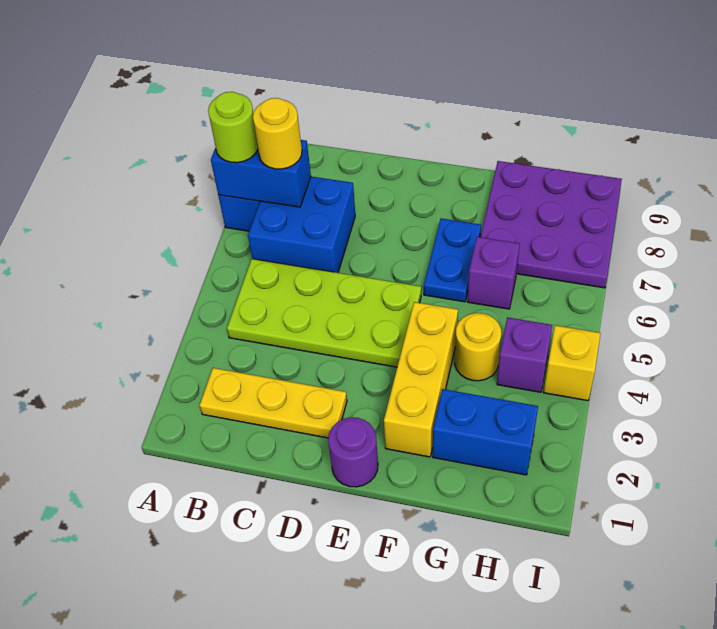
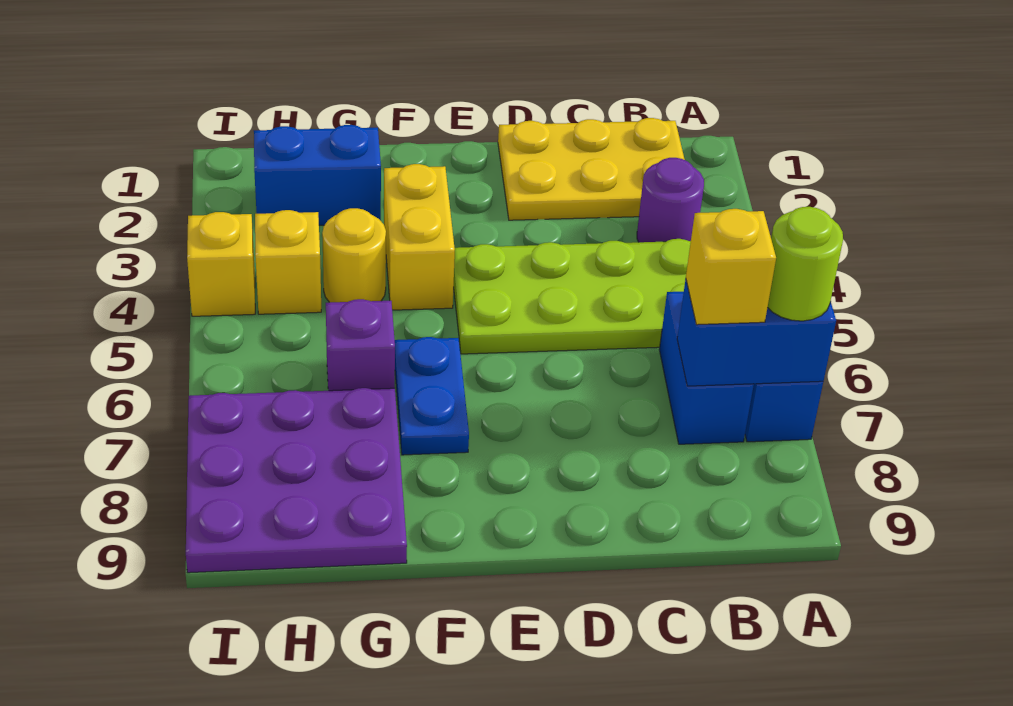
yellow plate B2:D2 level 1 -> yellow plate B1:D2 level 1
blue brick B6:C7 level 1 -> blue brick B6:B7 level 1
yellow round brick B7 level 3 -> yellow brick B7 level 3
purple round brick E1 level 1 -> purple round brick B3 level 1
yellow brick F2:F4 level 1 -> yellow brick F3:F4 level 1
purple brick H4 level 1 -> yellow brick H4 level 1

